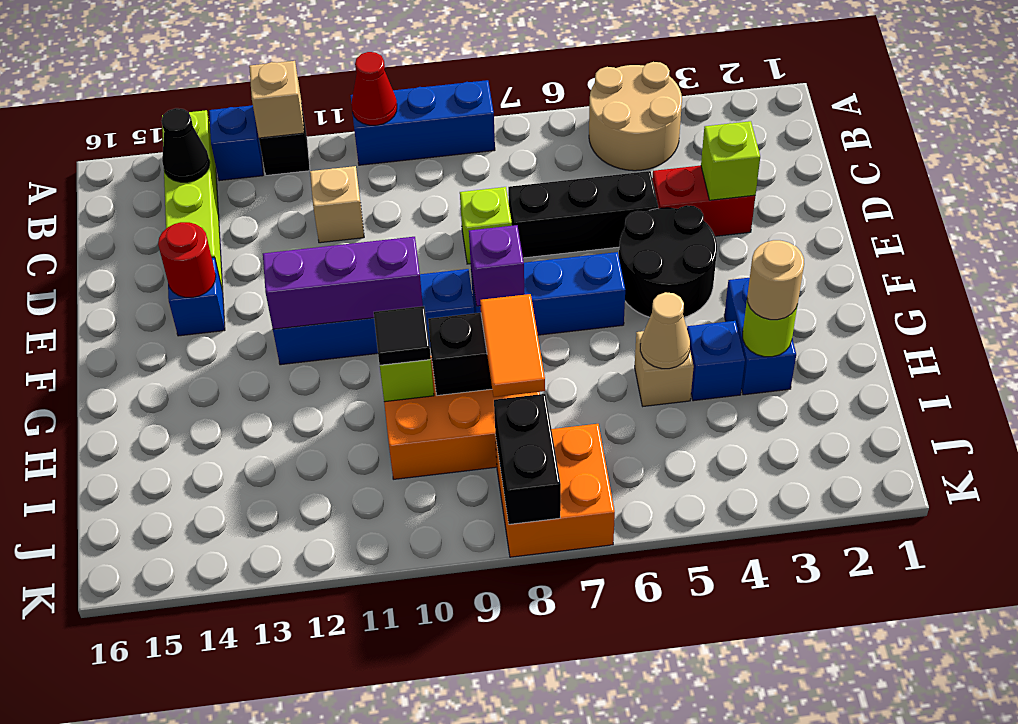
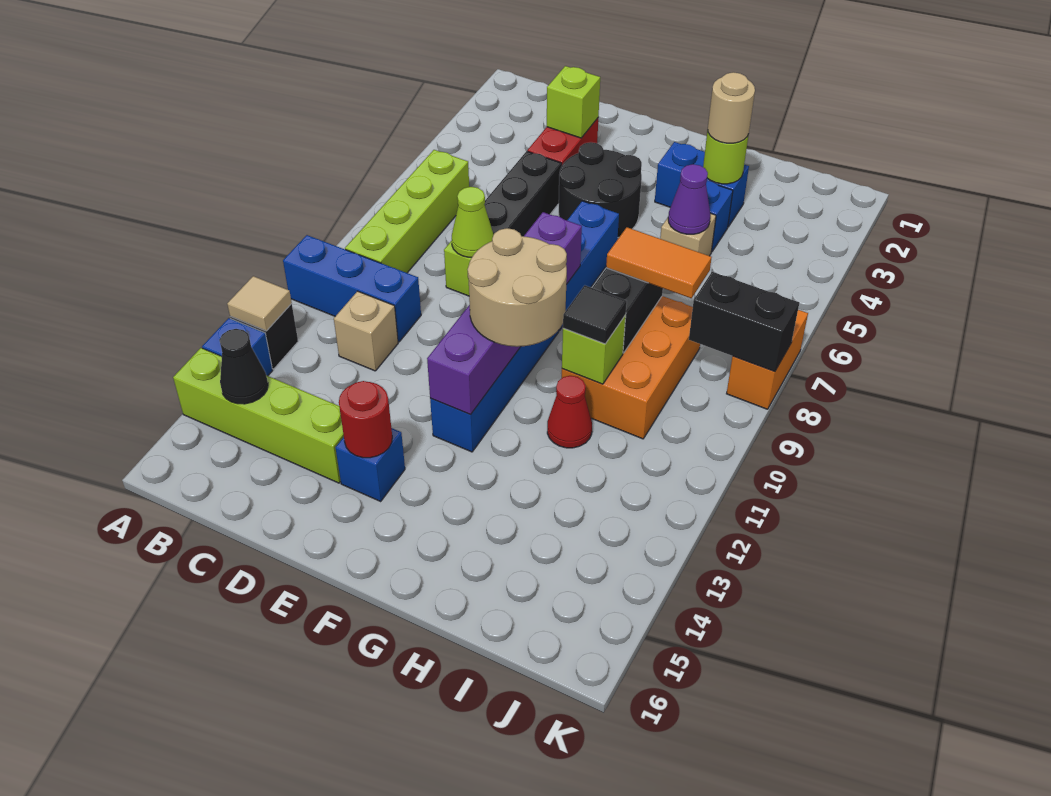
tan round brick A4:B5 level 1 -> tan round brick F10:G11 level 3
blue brick A8:A10 level 1 -> blue brick A10:C10 level 1
red cone A10 level 2 -> red cone H11 level 1
tan brick A12 level 2 -> tan tile A12 level 2
none -> lime brick B6:B9 level 1
none -> lime cone D8 level 2
tan cone H5 level 2 -> purple cone H5 level 2
orange brick J7:K8 level 1 -> orange brick K7:K8 level 1

